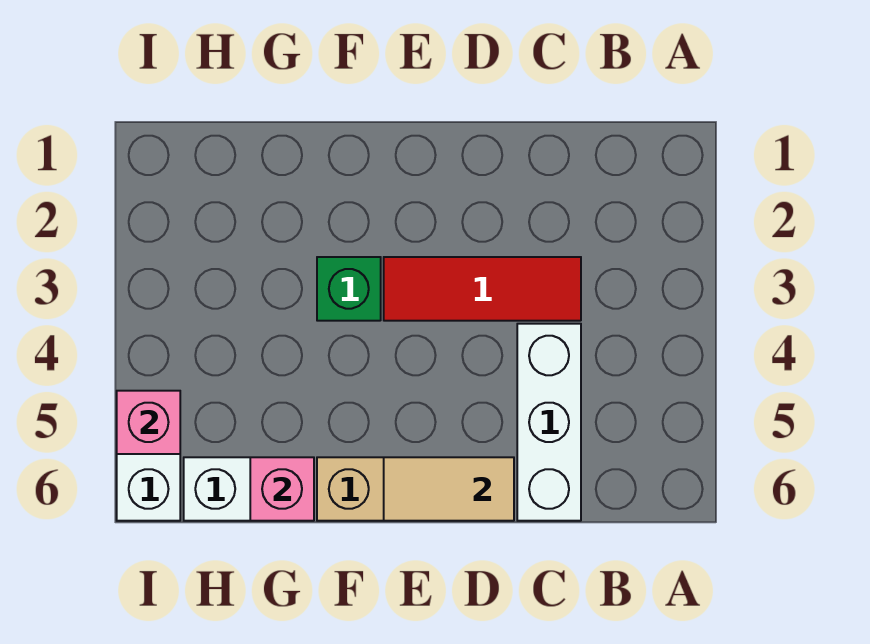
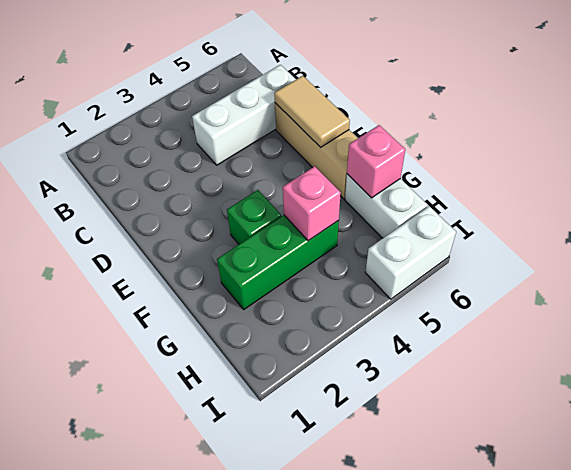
red tile C3:E3 level 1 -> none
none -> green brick G2:G4 level 1
pink brick I5 level 2 -> pink brick G4 level 2

